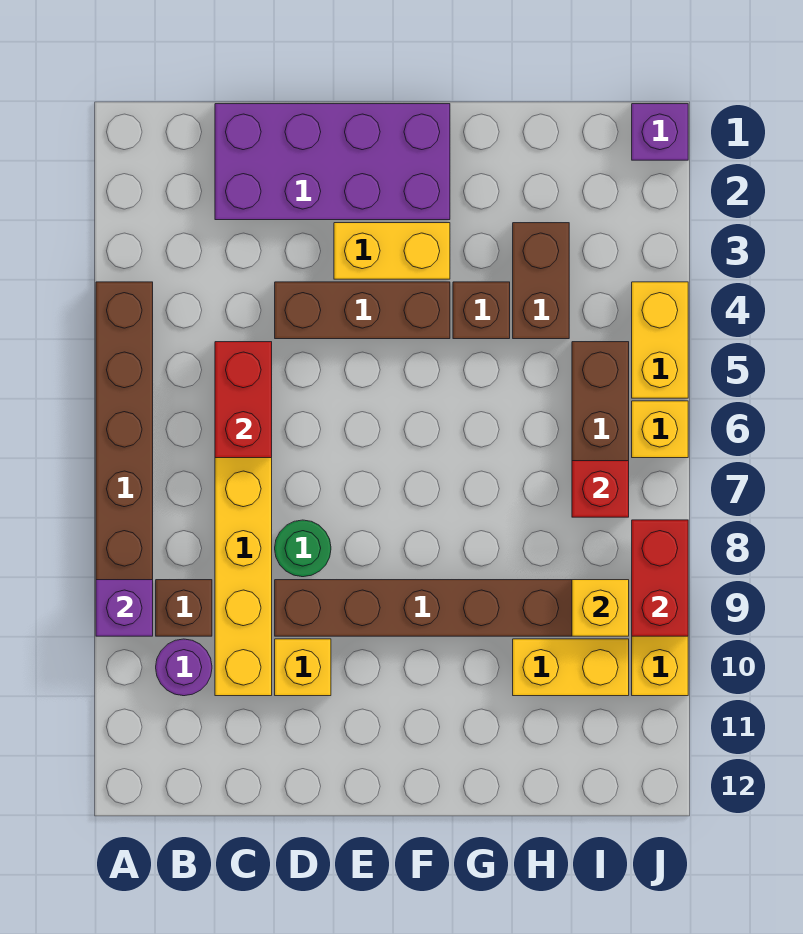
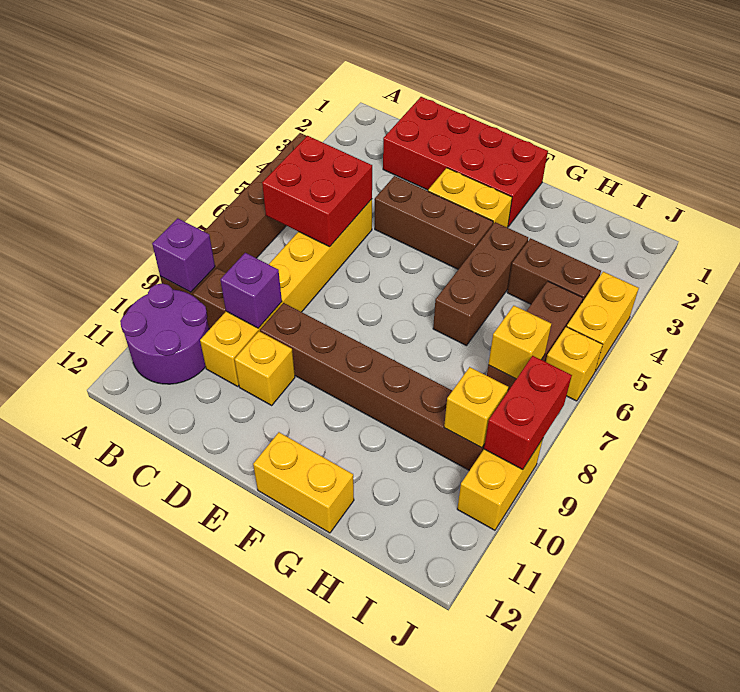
purple round brick B10 level 1 -> purple round brick A10:B11 level 1
purple brick C1:F2 level 1 -> red brick C1:F2 level 1
red brick C5:C6 level 2 -> red brick B5:C6 level 2
green round brick D8 level 1 -> none
brown brick G4 level 1 -> brown brick G4:G6 level 1
brown brick H3:H4 level 1 -> brown brick H4:I4 level 1
yellow brick H10:I10 level 1 -> yellow brick F12:G12 level 1
red brick I7 level 2 -> yellow brick I7 level 2
purple brick J1 level 1 -> purple brick C9 level 2

